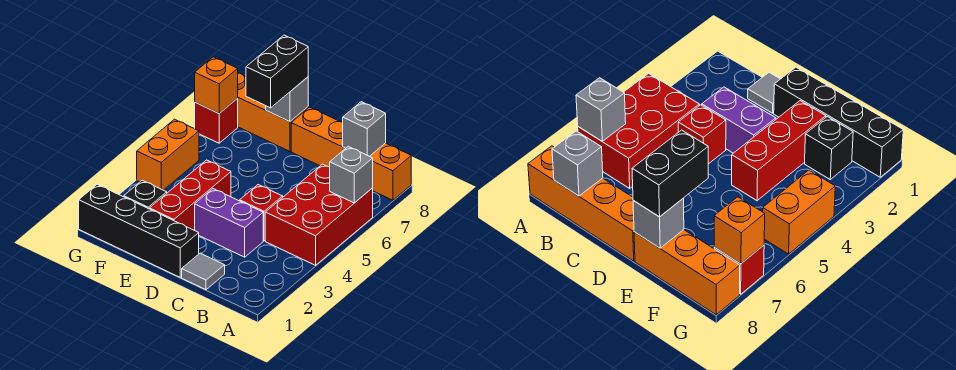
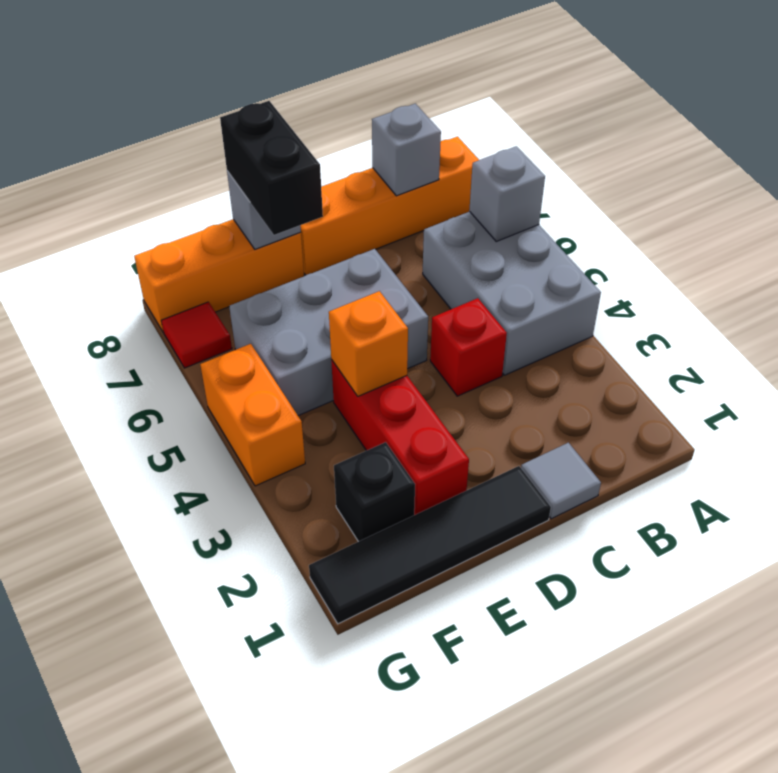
red brick A4:B6 level 1 -> grey brick A4:B6 level 1
purple brick C3:D3 level 1 -> none
black brick D1:G1 level 1 -> black tile D1:G1 level 1
none -> grey brick D5:F6 level 1
red brick G7 level 1 -> red tile G7 level 1
orange brick G7 level 2 -> orange brick E4 level 2

